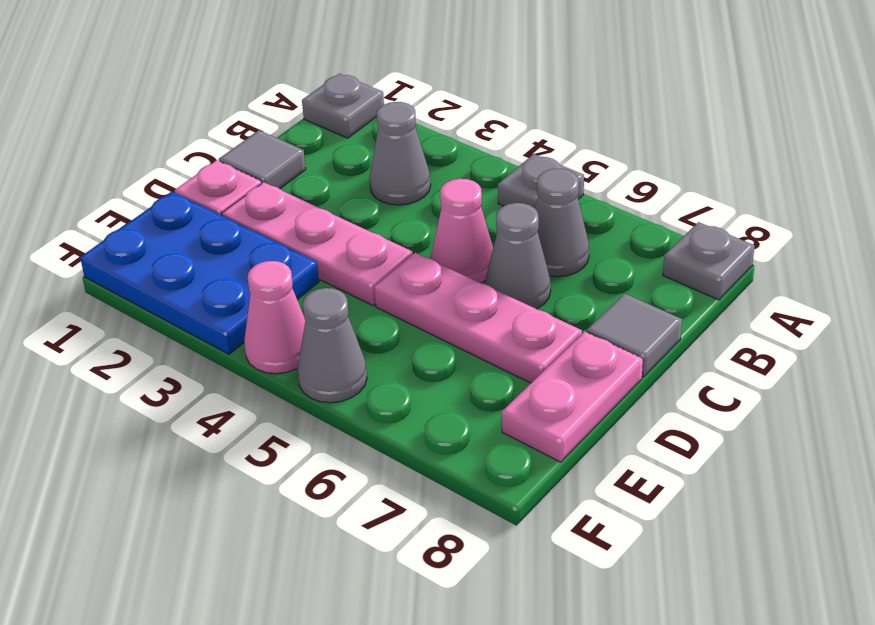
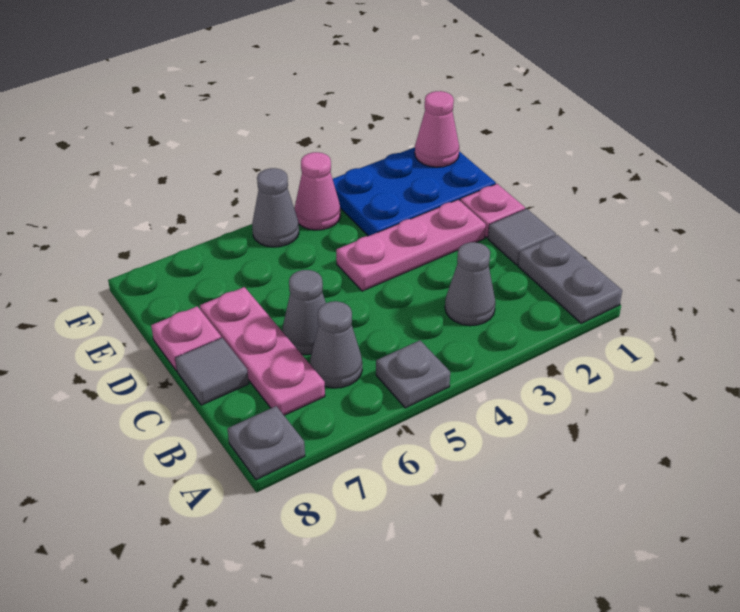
grey plate A1 level 1 -> grey plate A1:B1 level 1
pink cone C5 level 1 -> pink cone F1 level 2
pink plate D5:D7 level 1 -> pink plate B7:D7 level 1
pink plate D8:E8 level 1 -> pink plate D8 level 1

